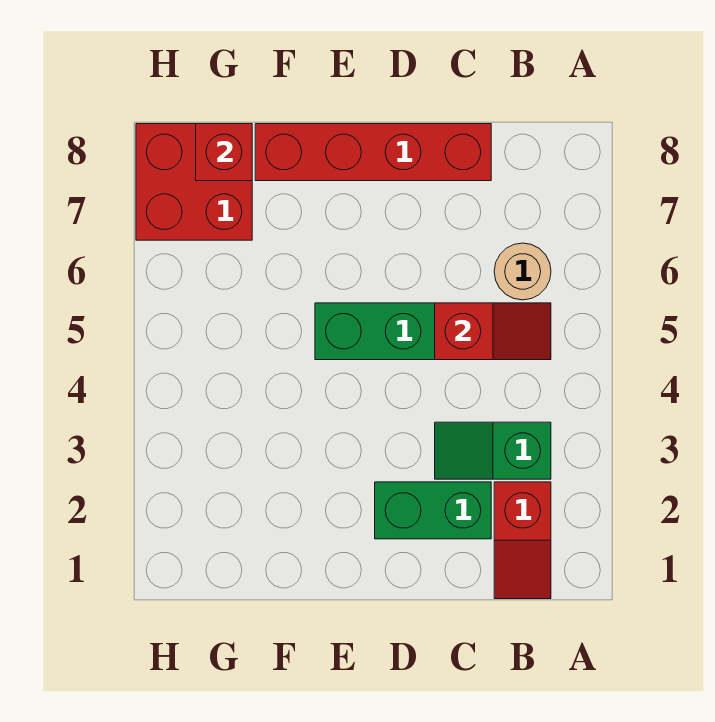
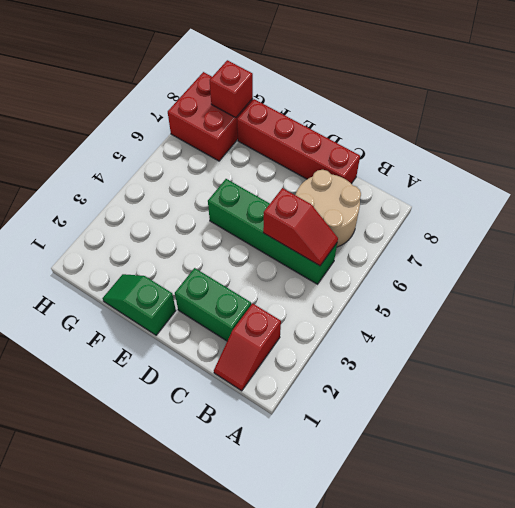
green slope B3:C3 level 1 top B -> green slope E1:F1 level 1 top E
tan round brick B6 level 1 -> tan round brick B6:C7 level 1

